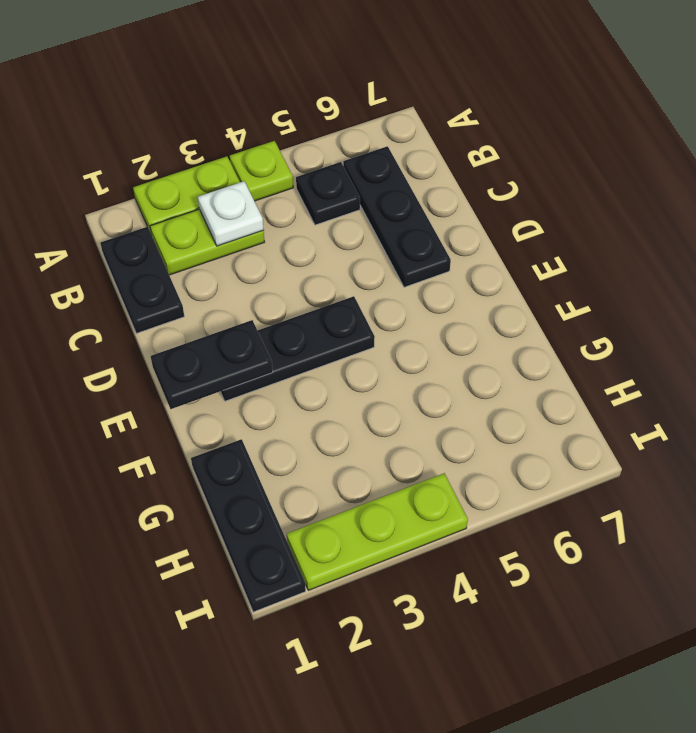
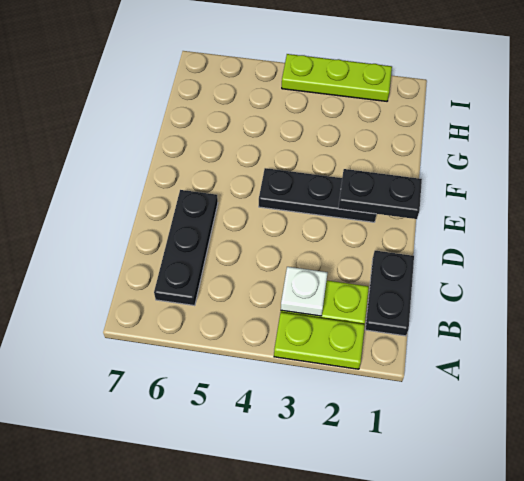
lime plate A4 level 1 -> none
black plate B5 level 1 -> none
black plate G1:I1 level 1 -> none

